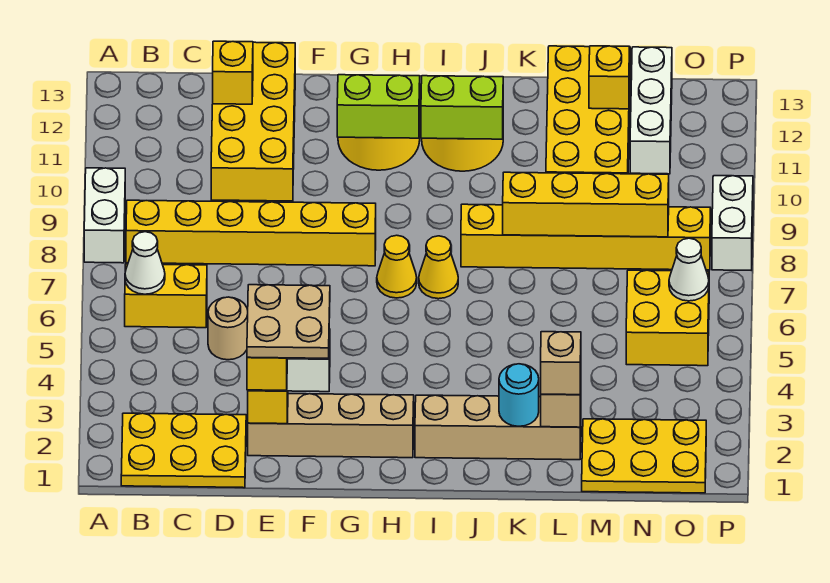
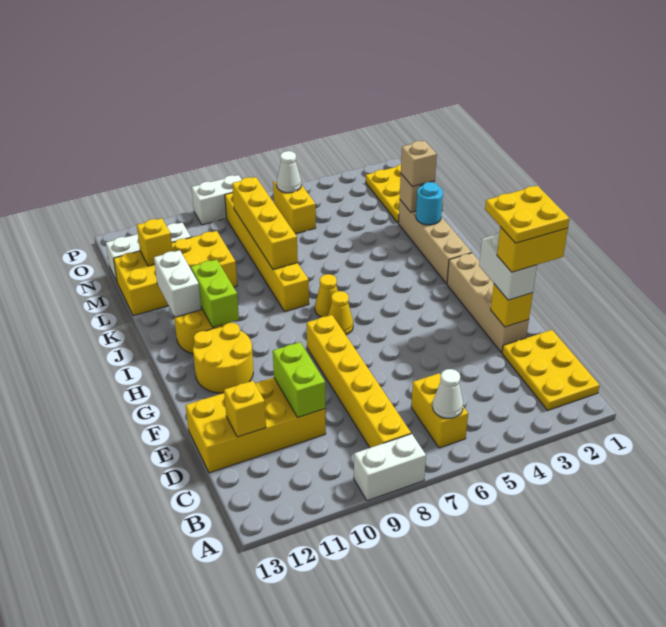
tan round brick D5 level 1 -> none
tan plate E1:F2 level 5 -> yellow plate E1:F2 level 5
lime brick G11:H11 level 2 -> lime brick D10:E10 level 2
none -> white brick J12:K12 level 2
yellow brick N5:O6 level 1 -> yellow brick N6:O6 level 1

